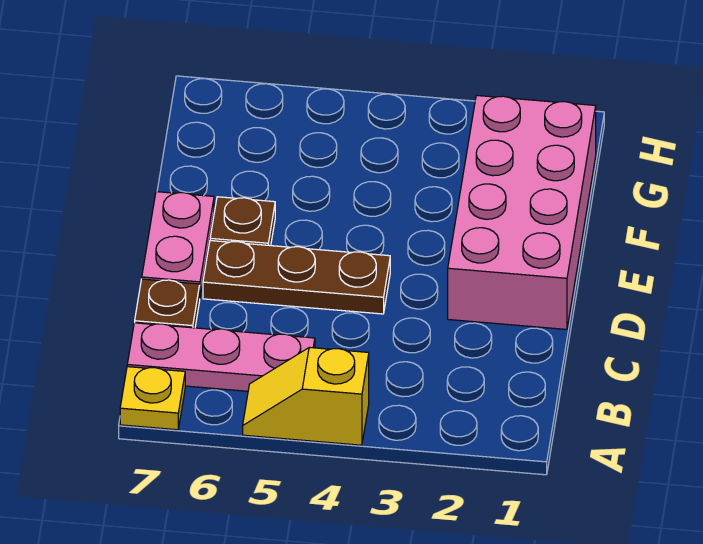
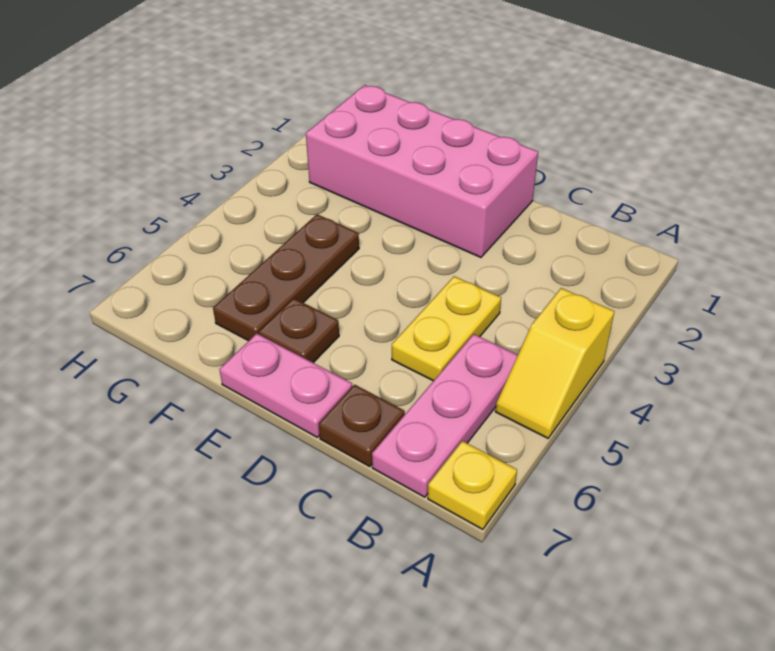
none -> yellow plate C4:C5 level 1
brown plate D4:D6 level 1 -> brown plate F4:F6 level 1

